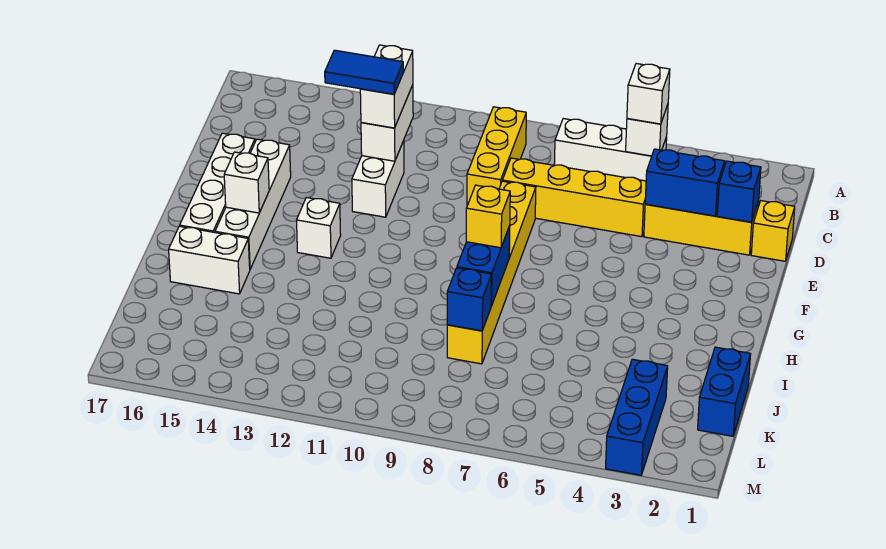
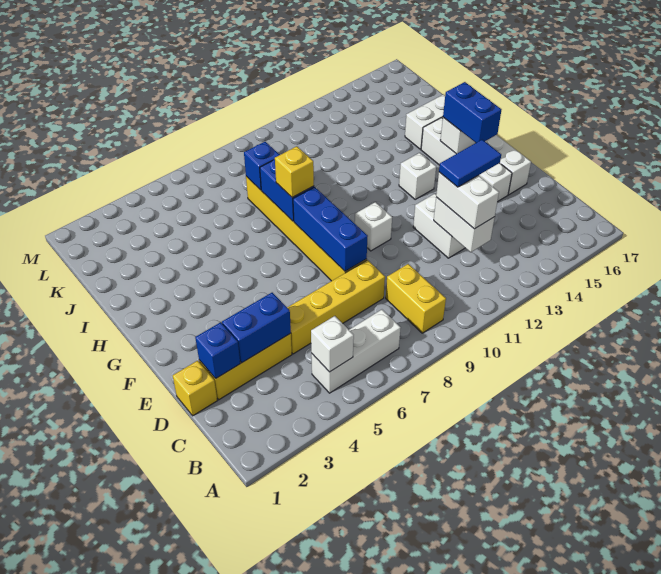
white brick B5 level 3 -> white brick F10 level 1
yellow brick B9:D9 level 1 -> yellow brick B9:C9 level 1
blue brick J1:K1 level 1 -> blue brick F15:G15 level 3
blue brick K3:M3 level 1 -> blue brick E8:G8 level 2

